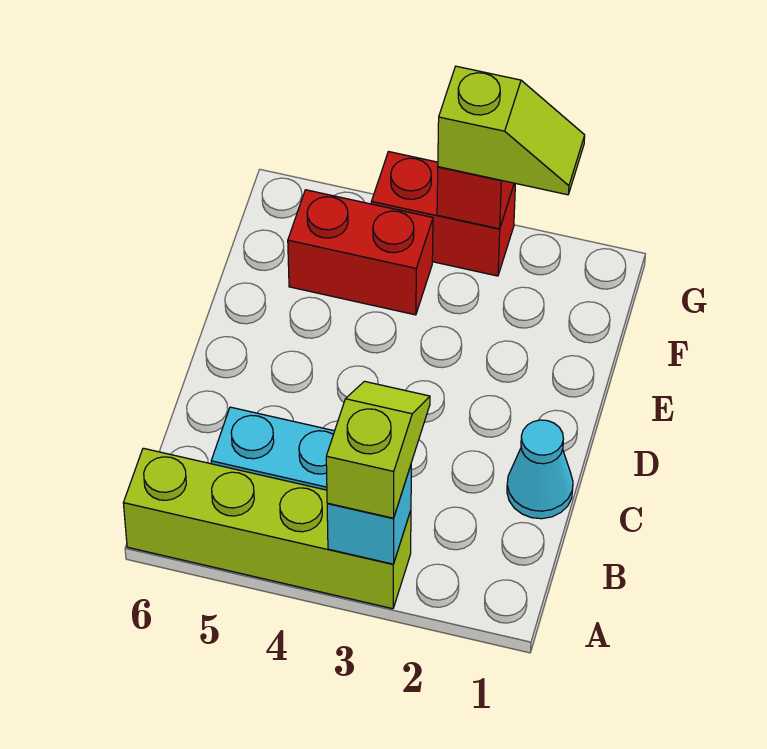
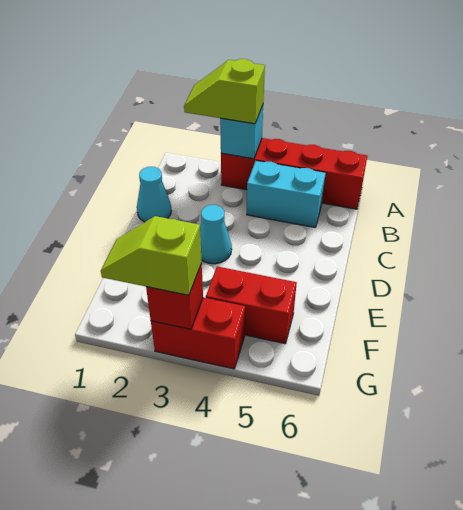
lime brick A3:A6 level 1 -> red brick A3:A6 level 1
lime slope A3:B3 level 3 top A -> lime slope A2:A3 level 3 top 3
none -> cyan cone D3 level 1

